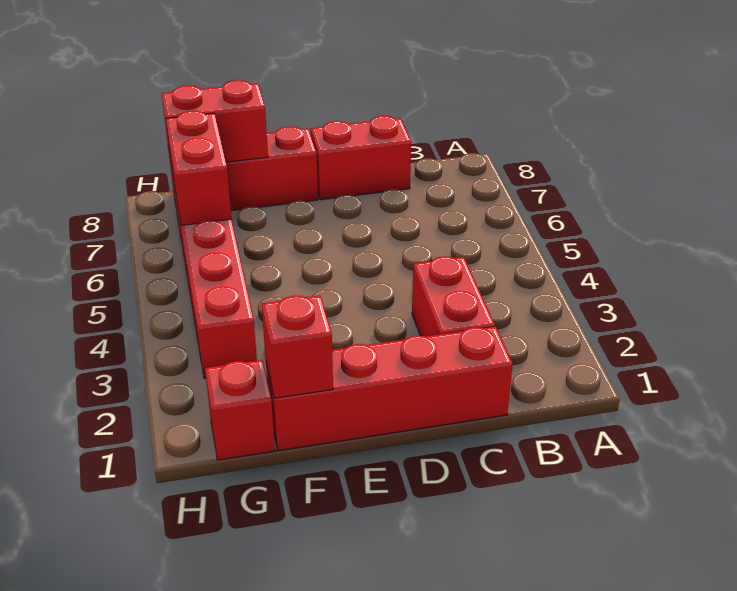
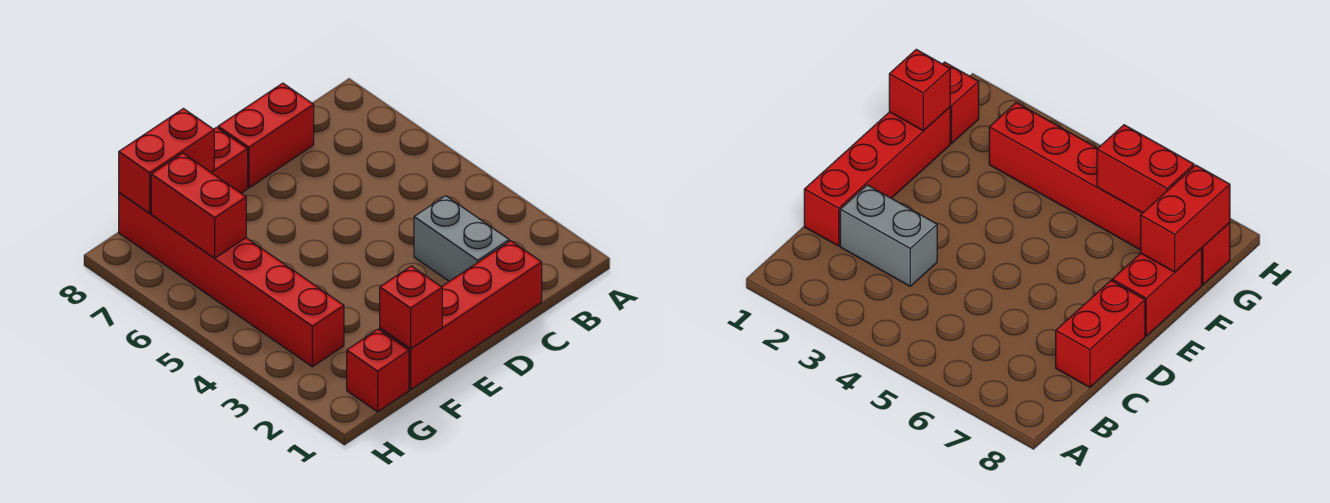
red brick C2:C3 level 1 -> grey brick C2:C3 level 1

